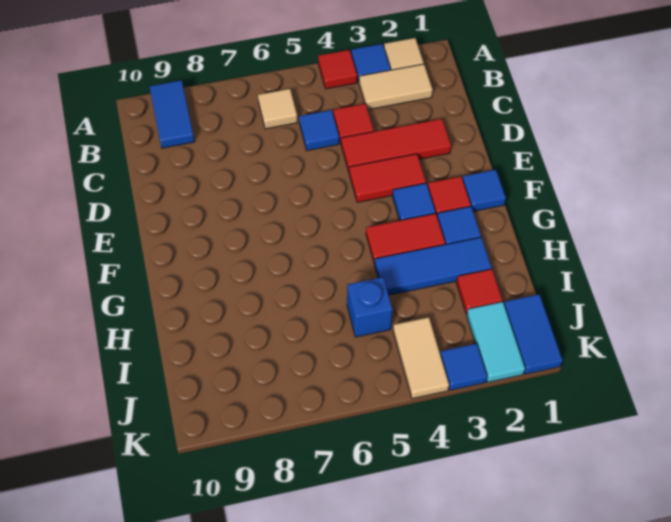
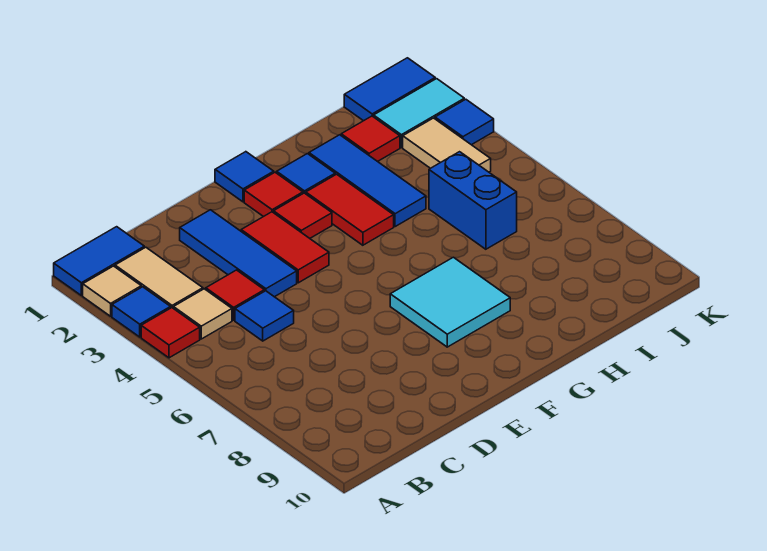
blue tile A9:B9 level 1 -> blue tile A1:B1 level 1
tan tile B6 level 1 -> tan tile B4 level 1
red tile D2:D4 level 1 -> blue tile D2:D4 level 1
blue tile F3 level 1 -> red tile F3 level 1
none -> cyan tile F7:G8 level 1
blue brick I5 level 1 -> blue brick I5:I6 level 1
tan tile J4:K4 level 1 -> tan tile J3:J4 level 1

